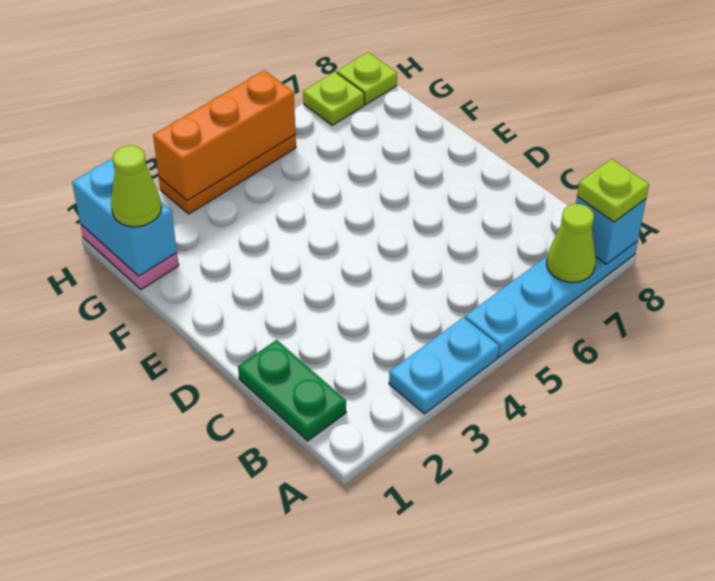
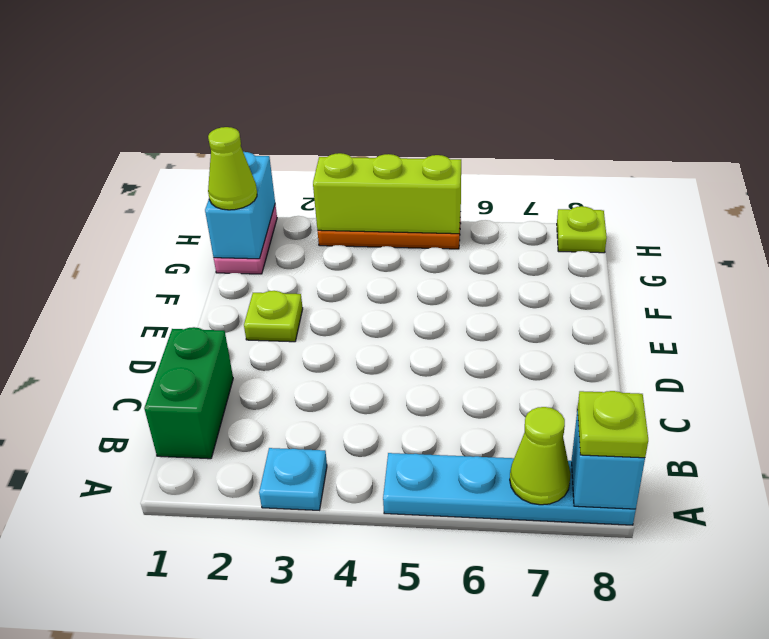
cyan plate A3:A4 level 1 -> cyan plate A3 level 1
green plate B1:C1 level 1 -> green brick B1:C1 level 1
orange brick H3:H5 level 2 -> lime brick H3:H5 level 2
lime plate H7 level 1 -> lime plate E2 level 1

